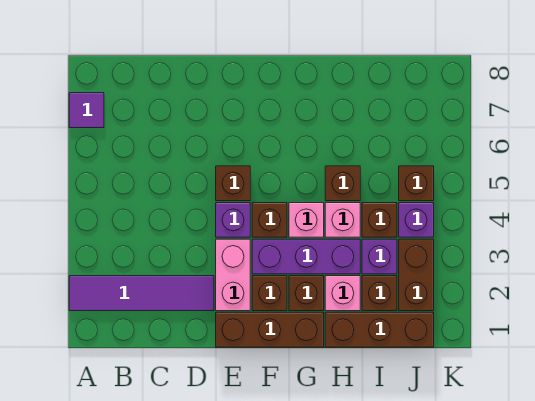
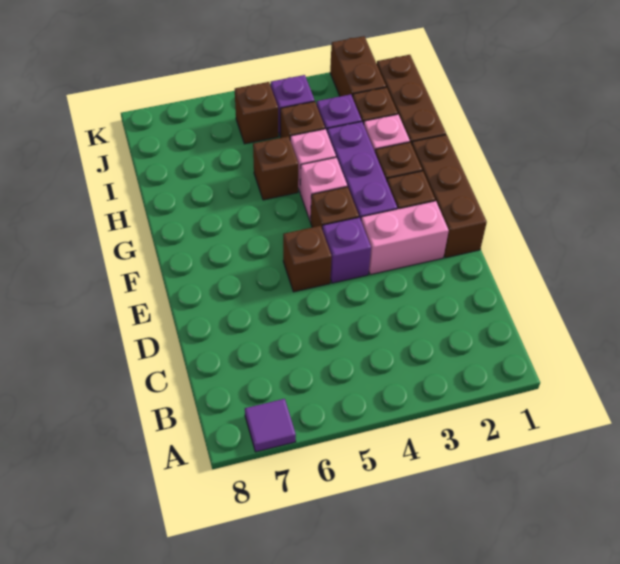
purple tile A2:D2 level 1 -> none
brown brick J2:J3 level 1 -> brown brick J2:K2 level 1

